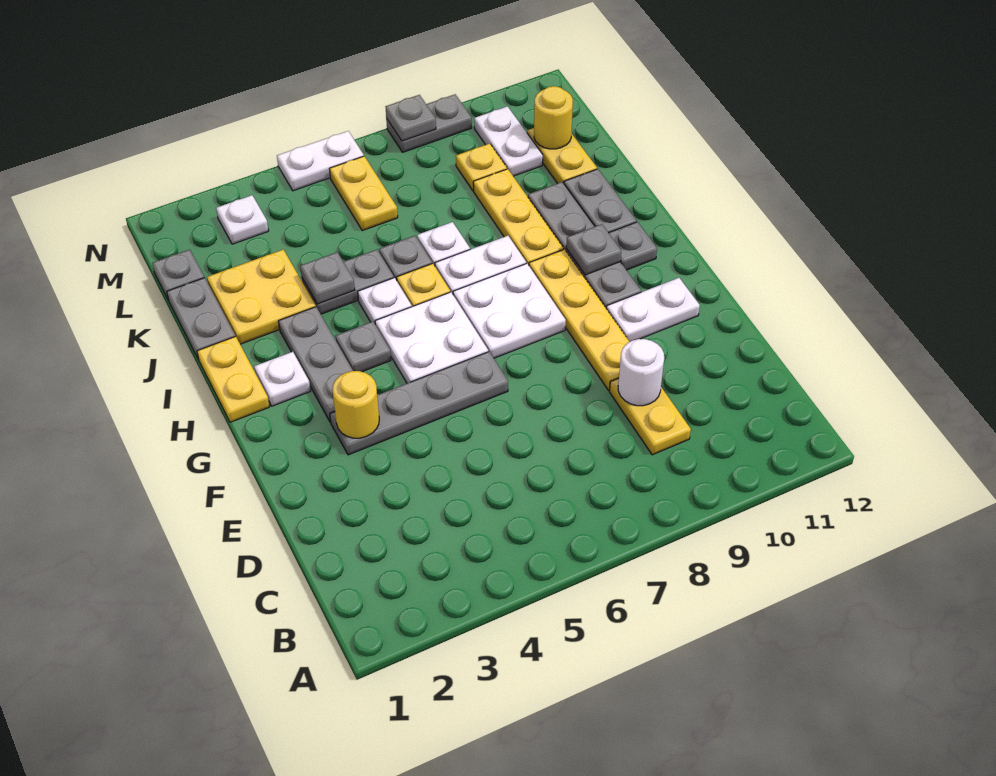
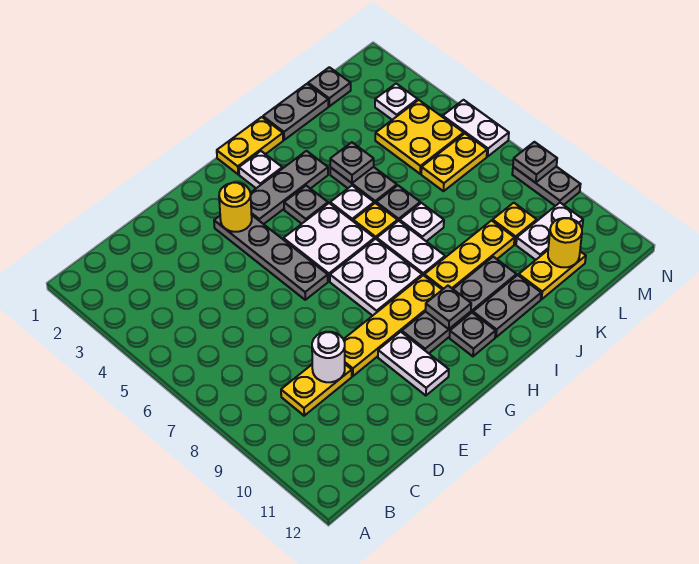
yellow plate J2:K3 level 1 -> yellow plate L4:M5 level 1

